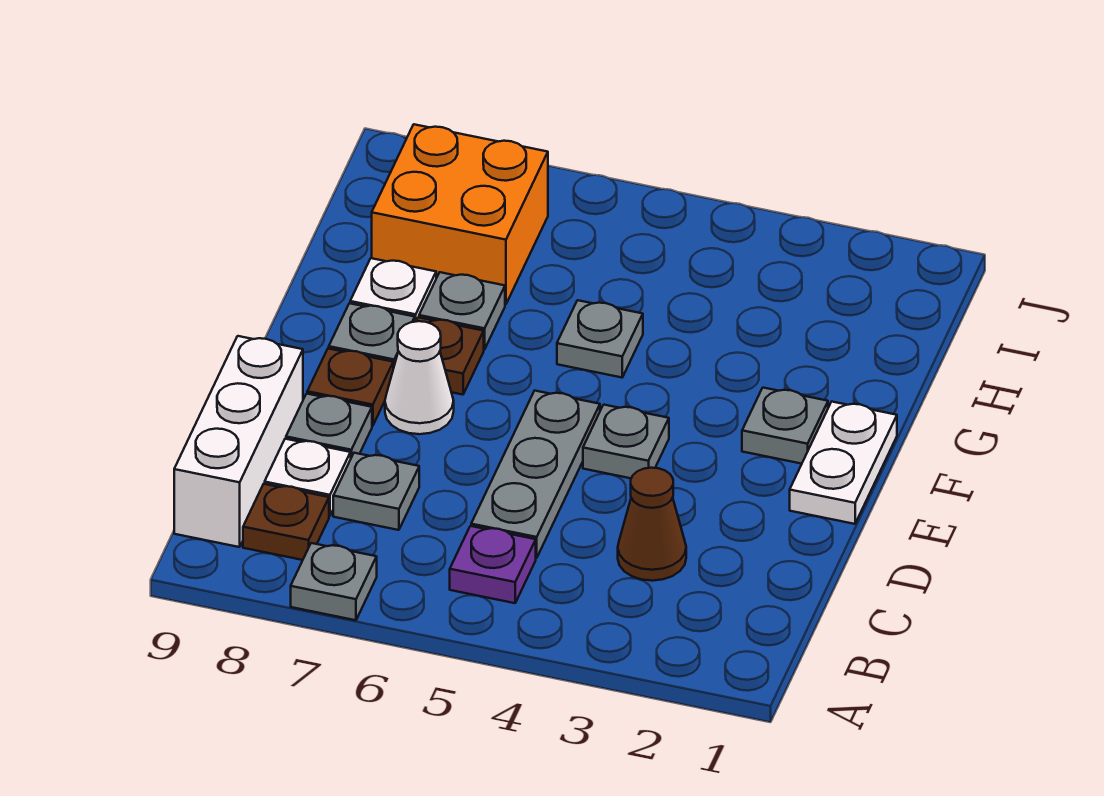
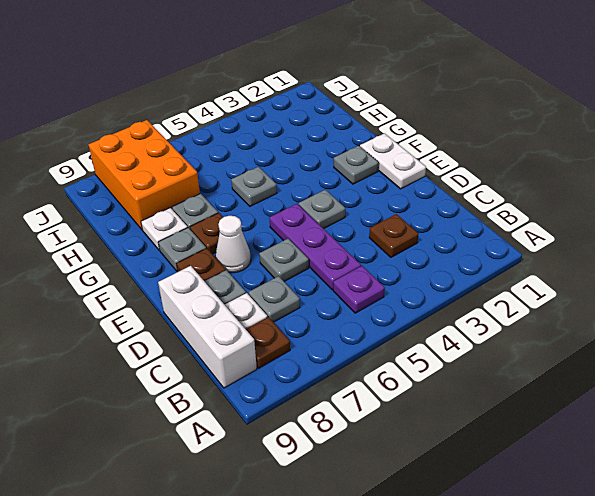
grey plate A7 level 1 -> grey plate D6 level 1
brown cone C3 level 1 -> brown plate C3 level 1
grey plate C5:E5 level 1 -> purple plate C5:E5 level 1
orange brick H7:I8 level 1 -> orange brick H7:J8 level 1

